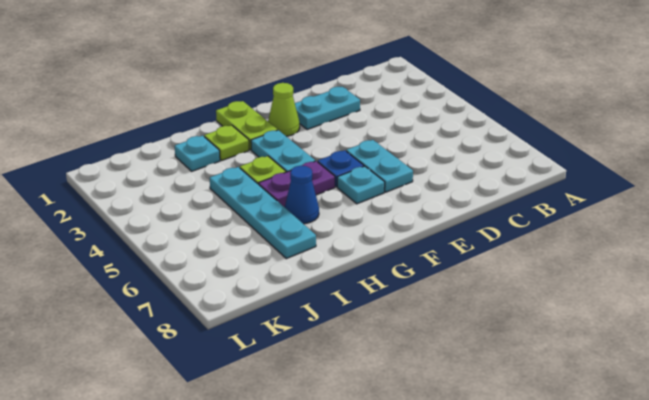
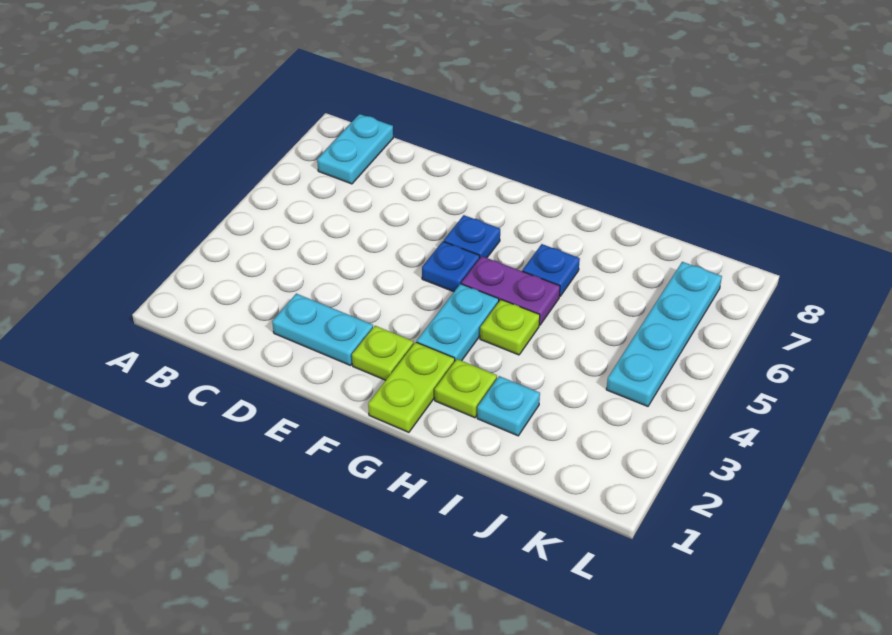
cyan plate E5:E6 level 1 -> cyan plate B7:B8 level 1
lime cone F2 level 1 -> lime plate F2 level 1
cyan plate F6 level 1 -> blue plate F6 level 1
blue cone H6 level 1 -> blue plate H6 level 1
cyan plate I4:I7 level 1 -> cyan plate K4:K7 level 1

